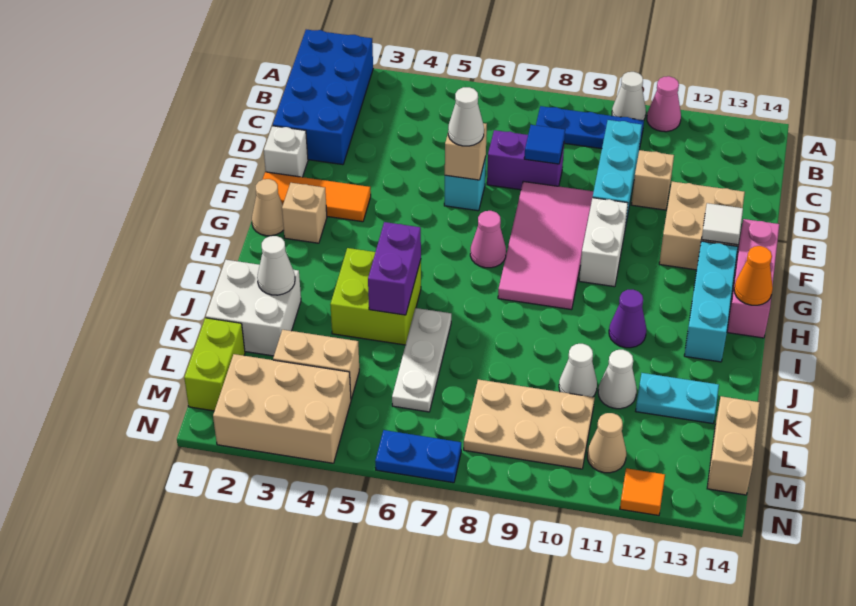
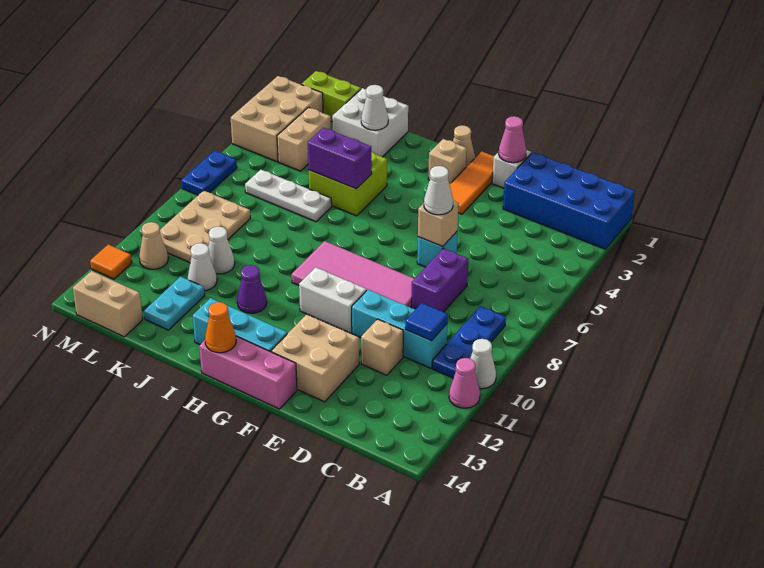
blue tile D8 level 2 -> blue tile C10 level 2
white tile F13 level 2 -> none
pink cone G7 level 1 -> pink cone E1 level 2

